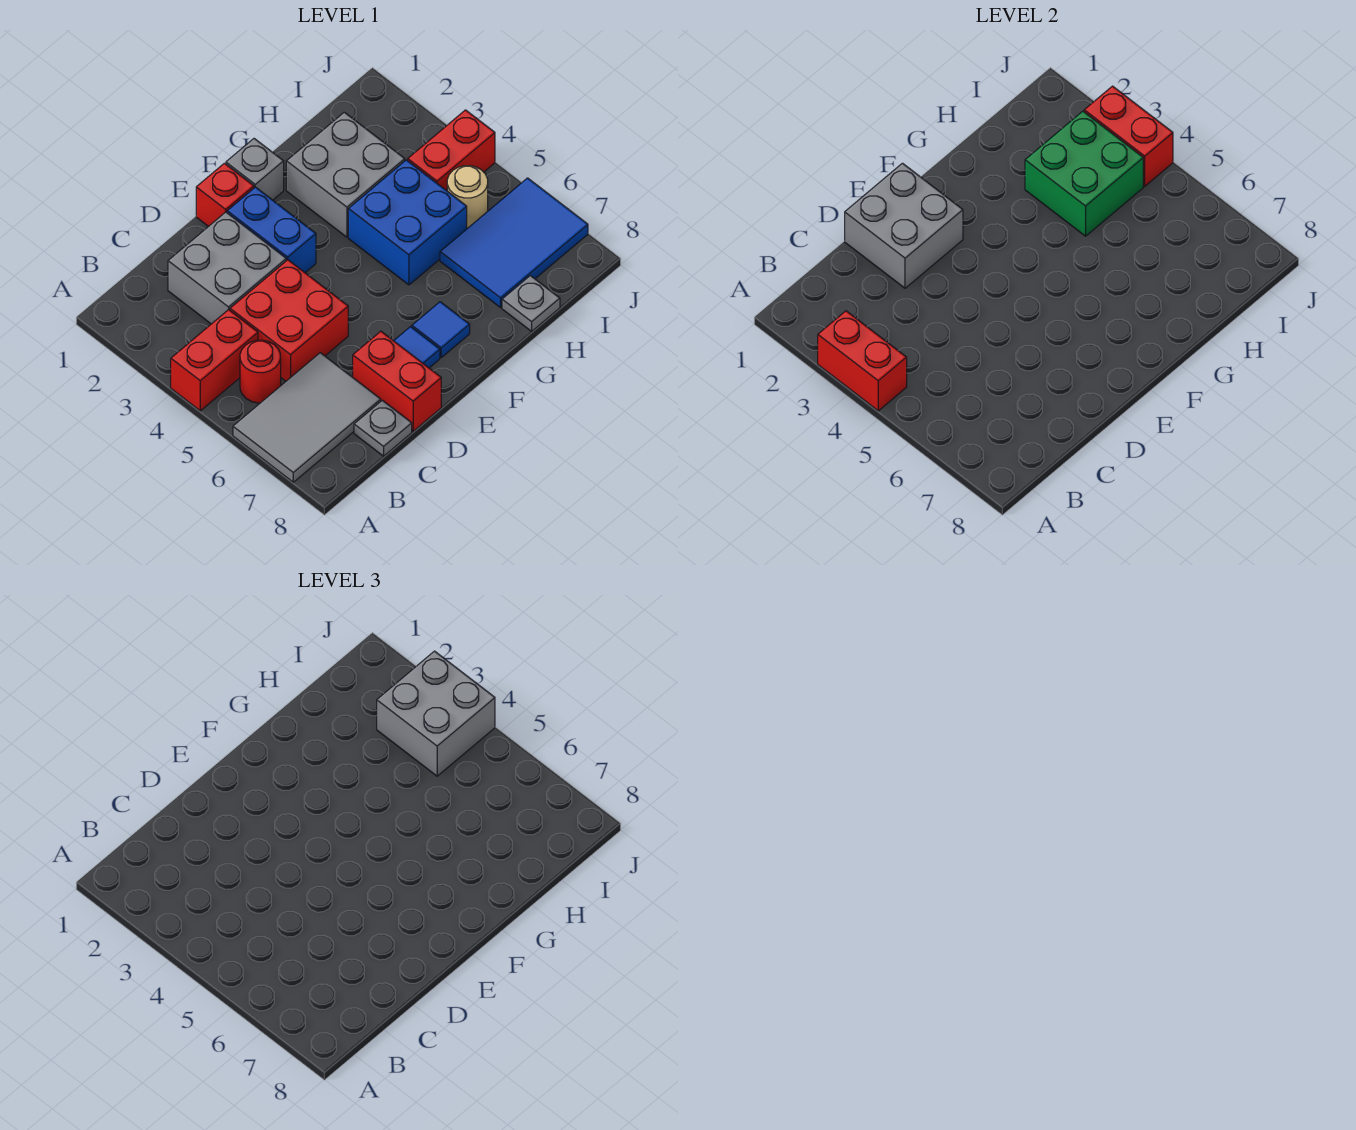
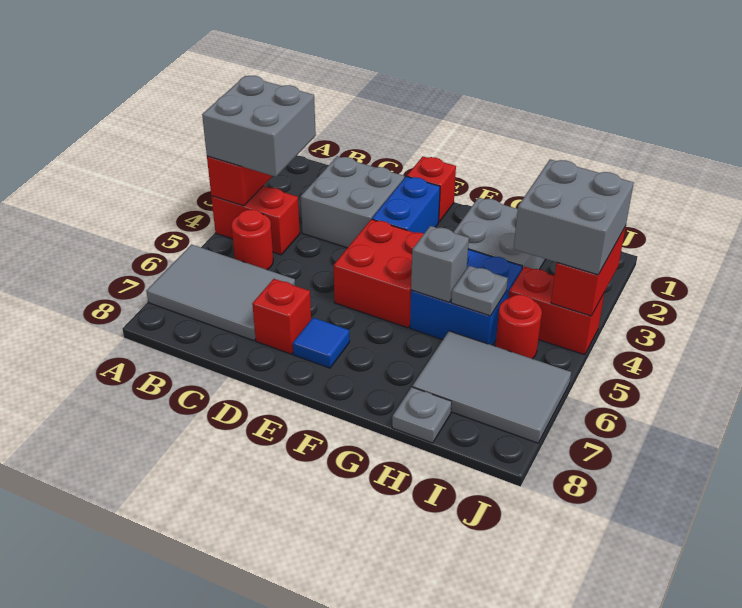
red brick C4:D5 level 1 -> red brick E4:F5 level 1
grey plate C8 level 1 -> grey plate H5 level 2
grey brick D1:E2 level 2 -> grey brick A3:B4 level 3
red brick D7:D8 level 1 -> red brick D7 level 1
grey brick F1 level 1 -> grey brick G5 level 2
blue tile F7 level 1 -> none
green brick H3:I4 level 2 -> none
blue tile H6:J7 level 1 -> grey tile H6:J7 level 1
tan round brick I5 level 1 -> red round brick I5 level 1

